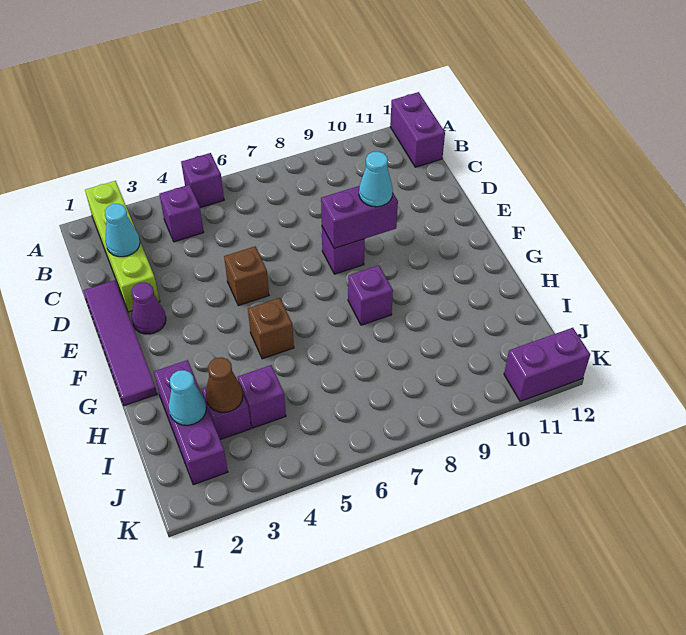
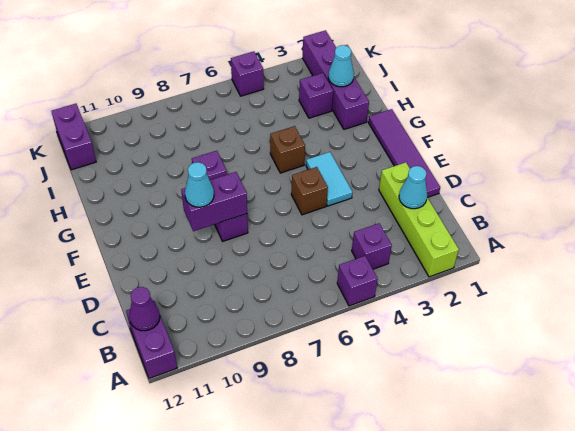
purple cone E2 level 1 -> purple cone B12 level 2
none -> cyan tile E4:F4 level 1
purple brick H2:J2 level 1 -> purple brick H2:K2 level 1
brown cone I3 level 2 -> none
purple brick I4 level 1 -> purple brick K5 level 1
purple brick K11:K12 level 1 -> purple brick J12:K12 level 1

